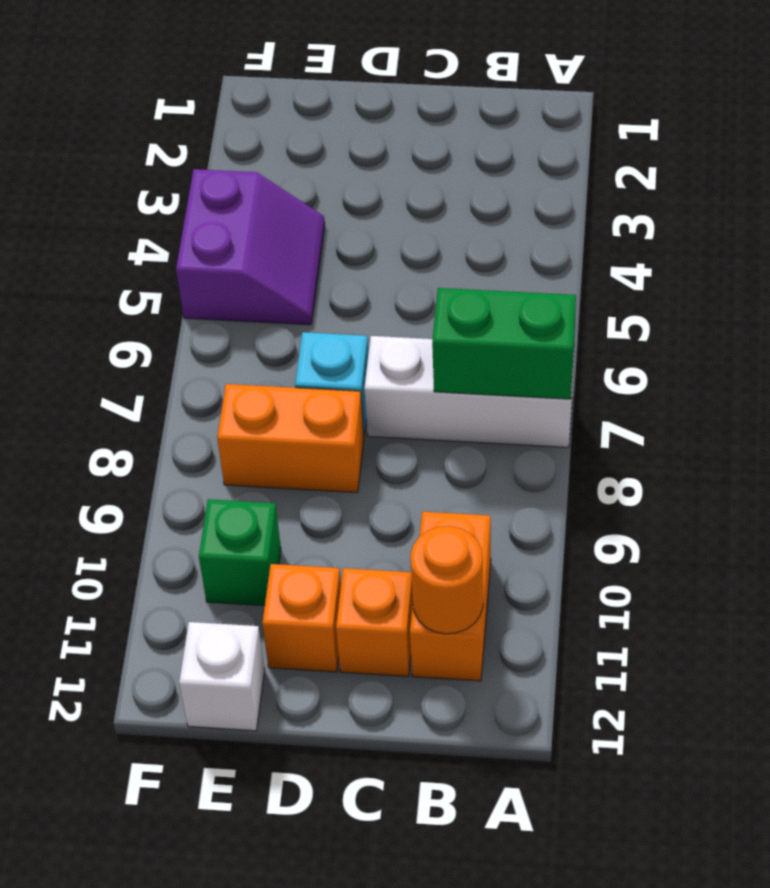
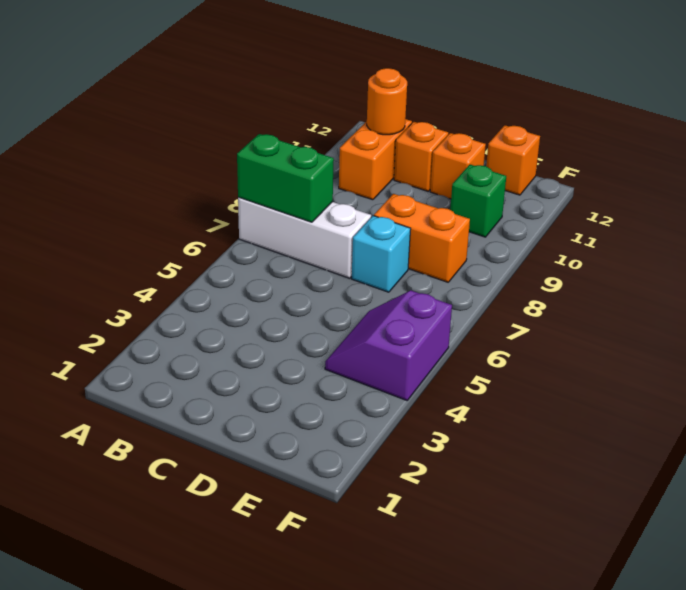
white brick E12 level 1 -> orange brick E12 level 1

